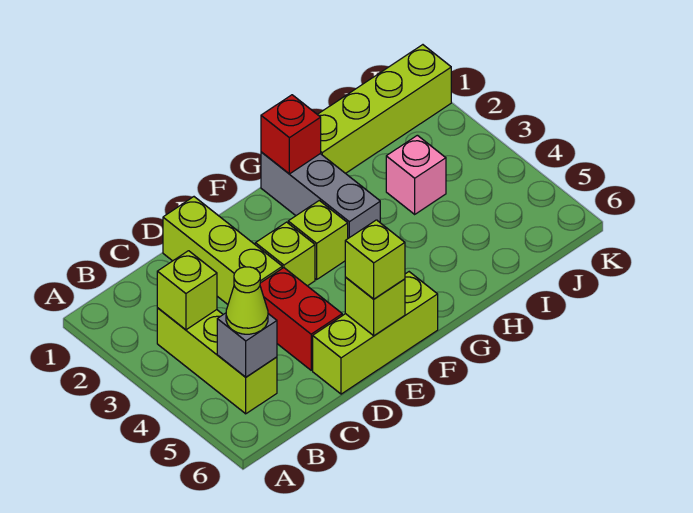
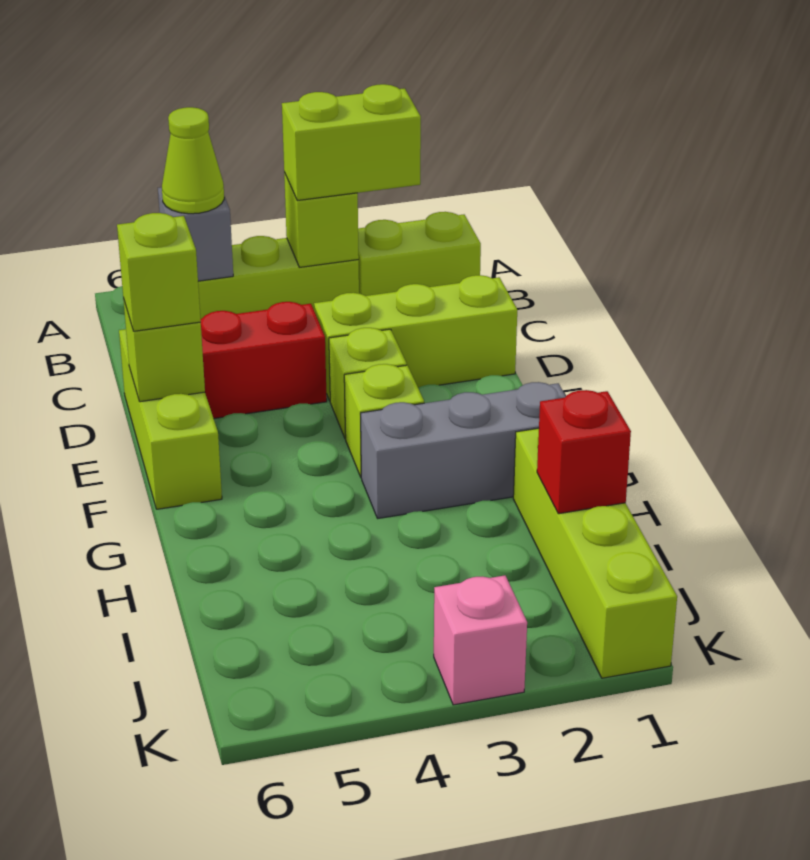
none -> lime brick B1:B2 level 1
none -> lime brick B2:B3 level 3
red brick G1 level 2 -> red brick I1 level 2
pink brick I3 level 1 -> pink brick K3 level 1

